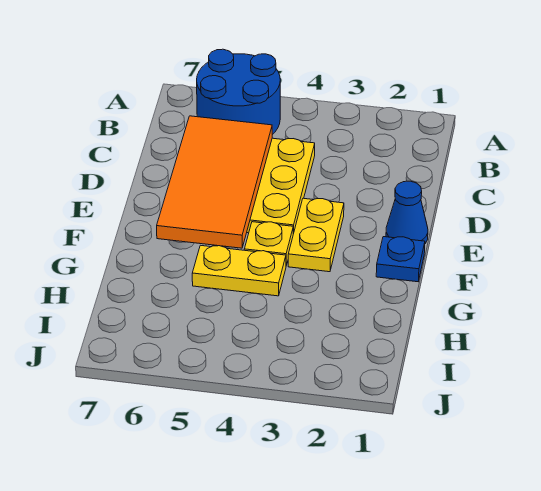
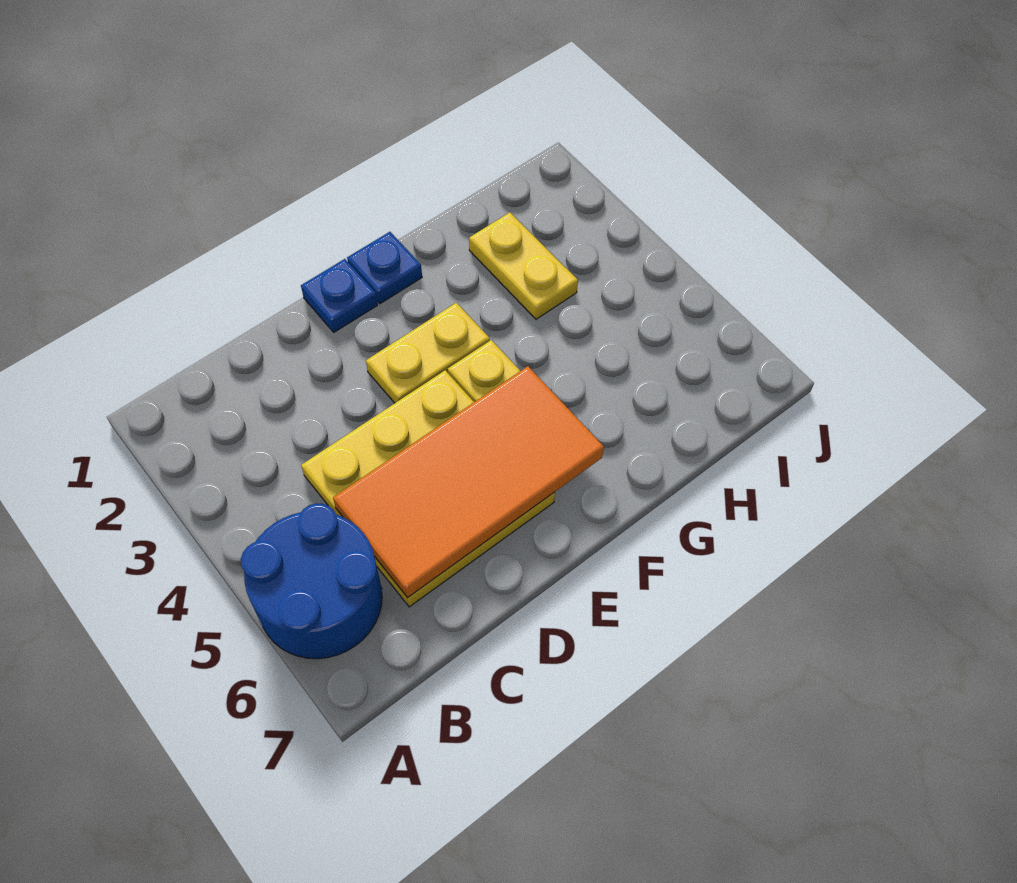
blue cone E1 level 1 -> blue plate E1 level 1
yellow plate G4:G5 level 1 -> yellow plate H2:H3 level 1

